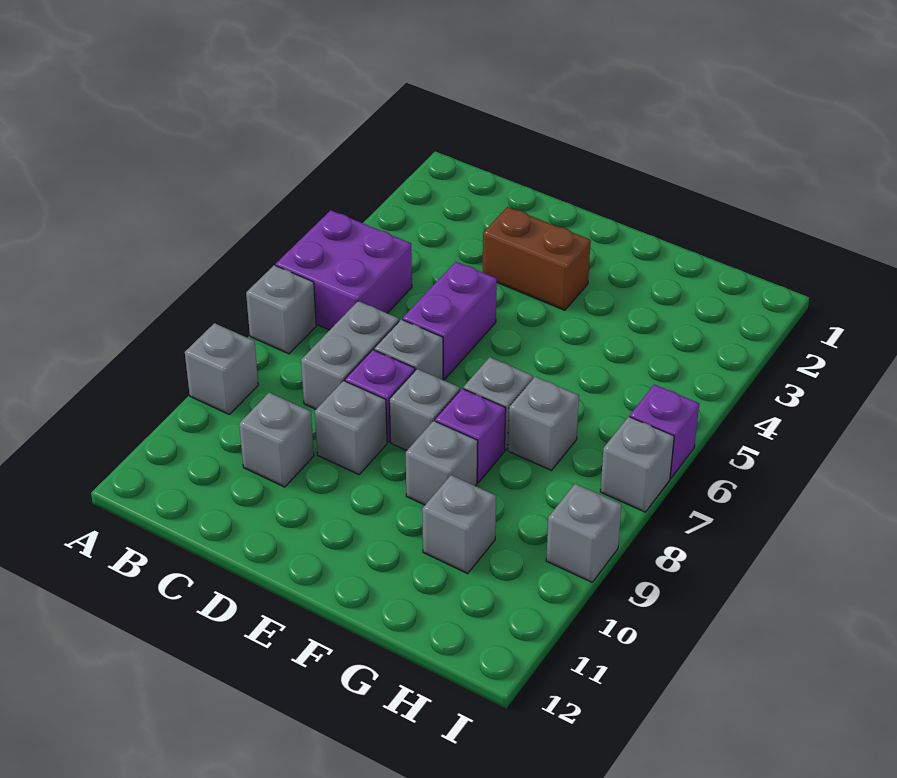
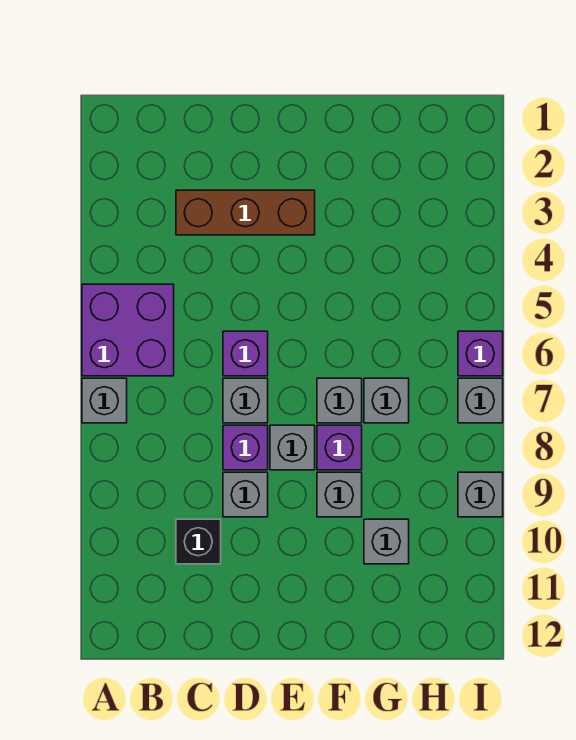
grey brick A9 level 1 -> none
grey brick C7:C8 level 1 -> none
grey brick C10 level 1 -> black brick C10 level 1
brown brick D3:E3 level 1 -> brown brick C3:E3 level 1
purple brick D5:D6 level 1 -> purple brick D6 level 1

